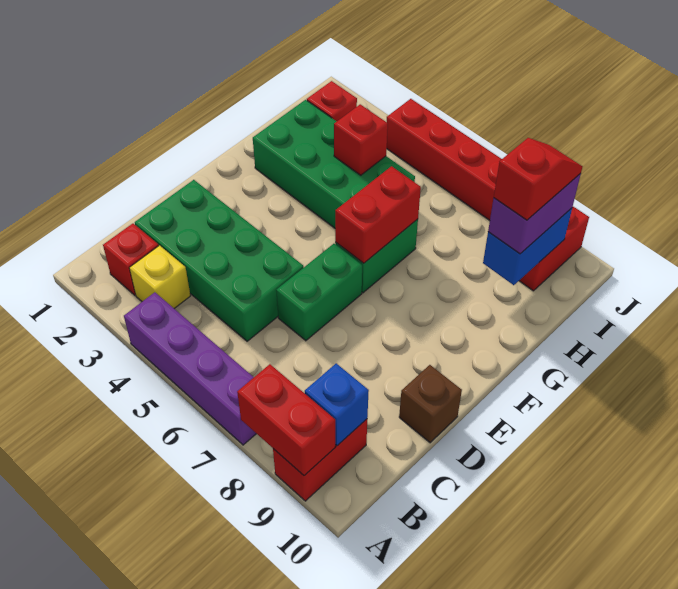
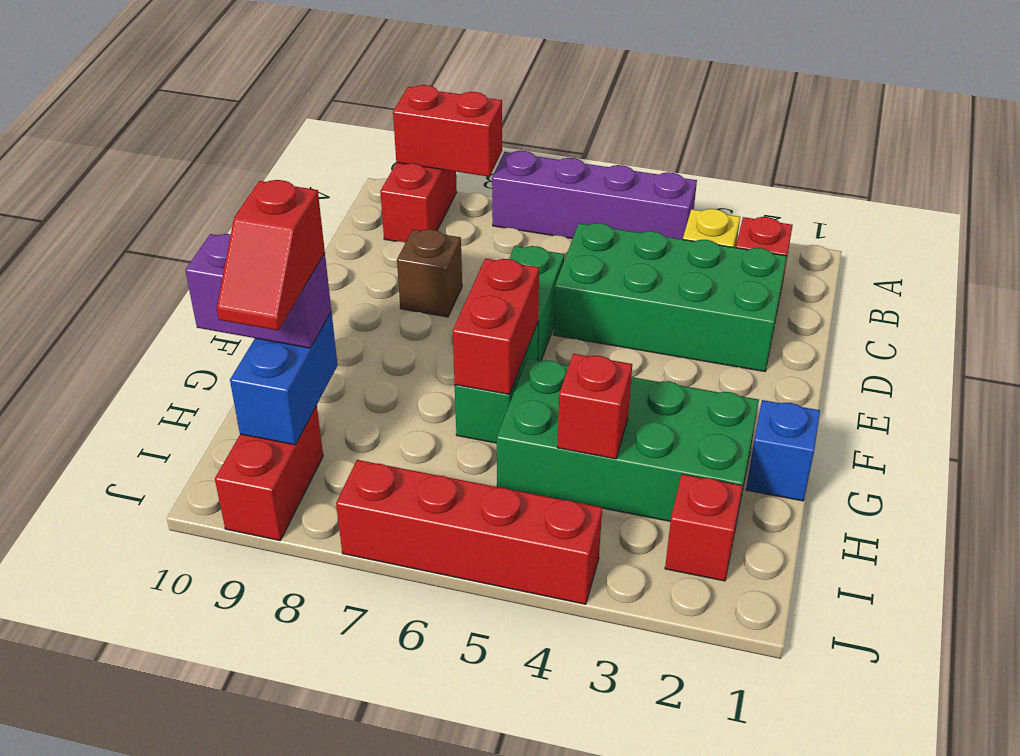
blue brick B9 level 2 -> blue brick G1 level 1
brown brick D10 level 1 -> brown brick D8 level 1
purple brick H9:I9 level 3 -> purple brick H9:H10 level 3

